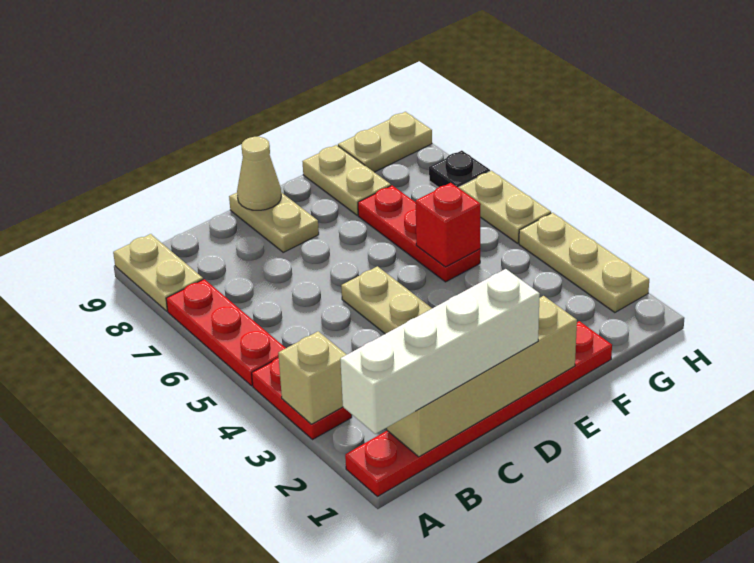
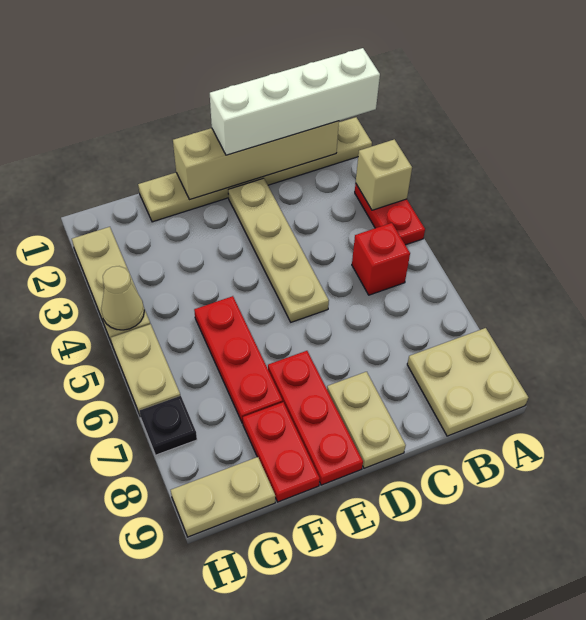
red plate A1:F1 level 1 -> tan plate A1:F1 level 1
red plate A5:A7 level 1 -> red plate E7:E9 level 1
tan plate A8:A9 level 1 -> tan plate A8:B9 level 1
tan cone D9 level 2 -> tan cone H4 level 2
red brick F5 level 2 -> red brick B5 level 1
tan plate F8:F9 level 1 -> red plate F8:F9 level 1

